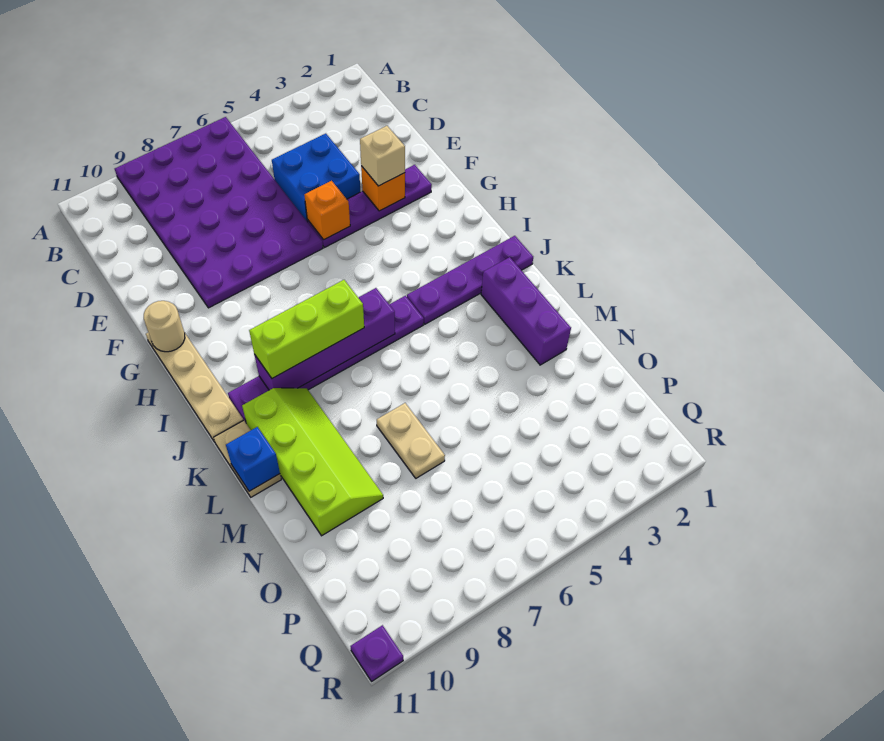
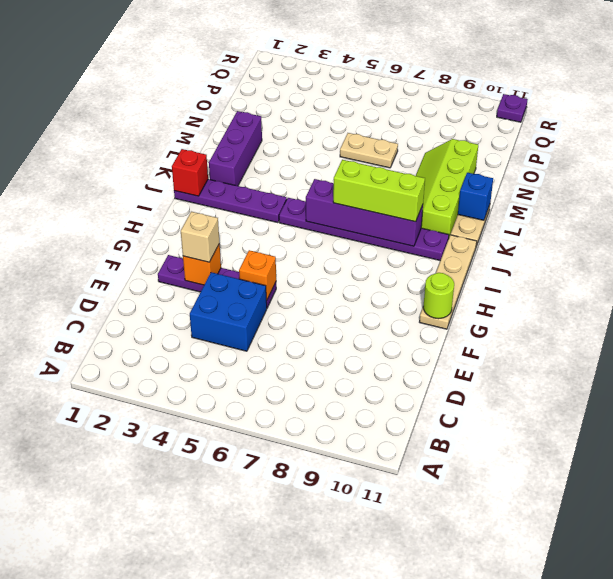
purple plate A6:F9 level 1 -> none
tan round brick G11 level 2 -> lime round brick G11 level 2
none -> red brick J1 level 2
tan plate M7:N7 level 1 -> tan plate N6:N7 level 1

